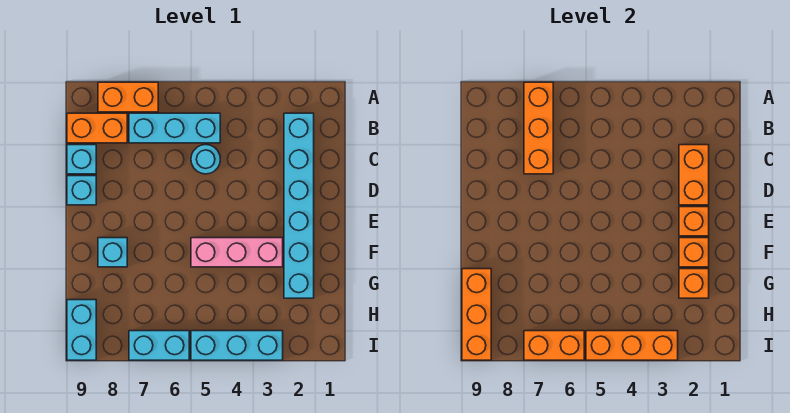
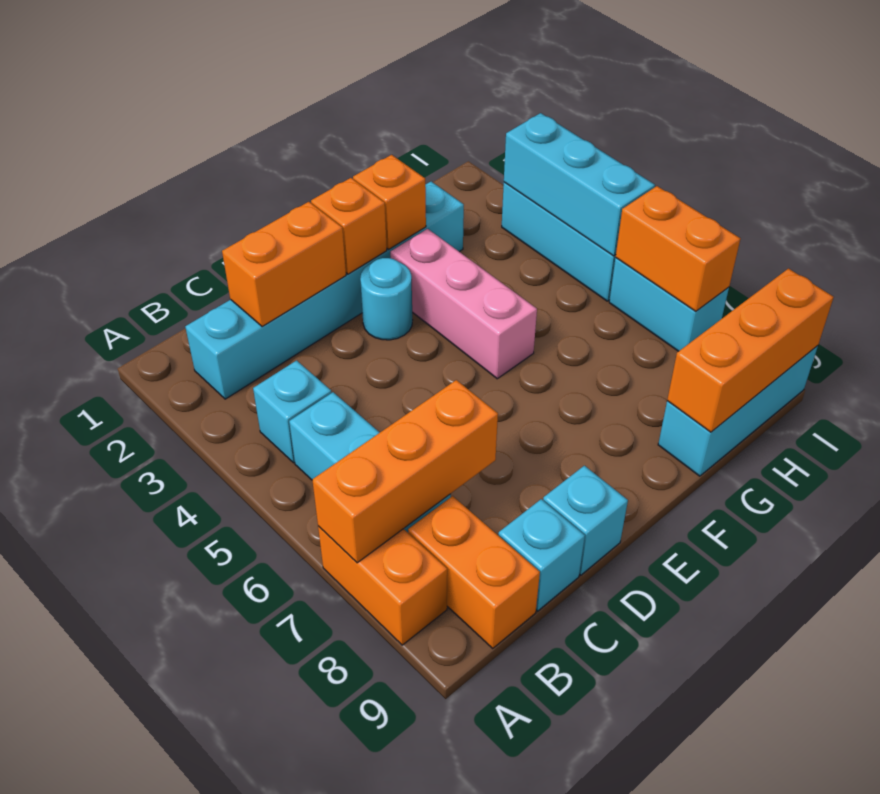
cyan round brick C5 level 1 -> cyan round brick E3 level 1
cyan brick F8 level 1 -> cyan brick B4 level 1
orange brick G2 level 2 -> none
cyan brick H9:I9 level 1 -> cyan brick G9:I9 level 1
orange brick I3:I5 level 2 -> cyan brick I3:I5 level 2

